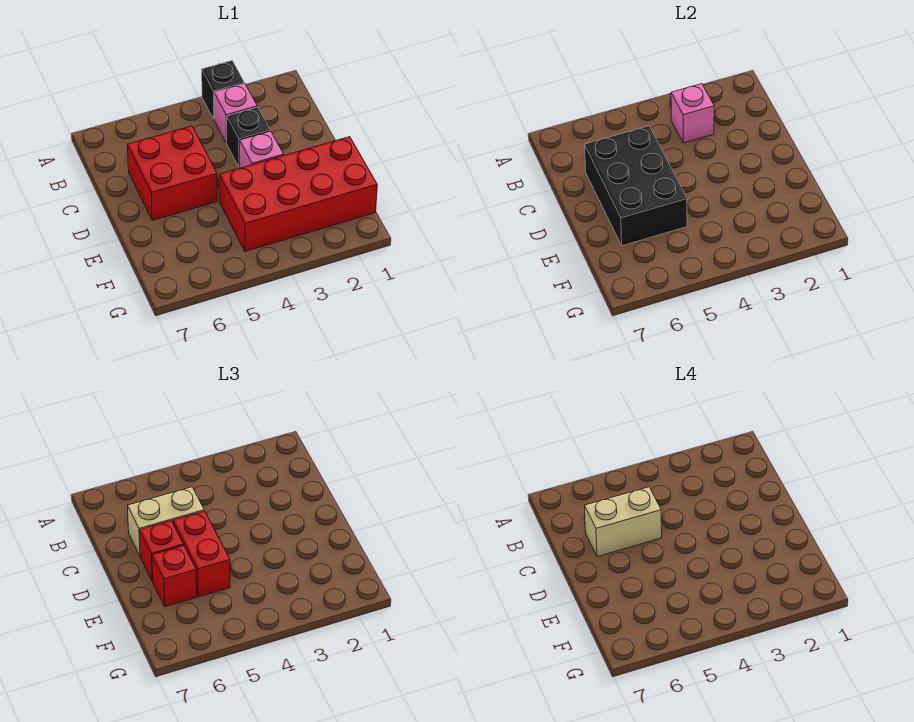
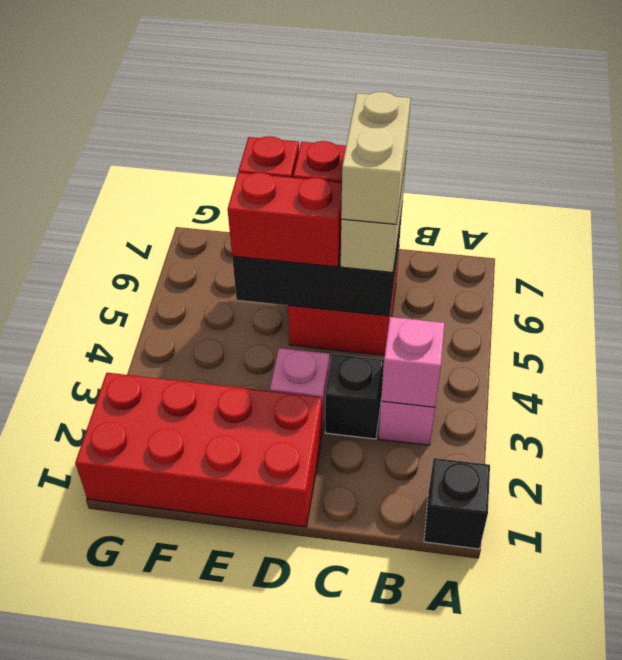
black brick A3 level 1 -> black brick A1 level 1
red brick E1:F4 level 1 -> red brick D1:G2 level 1

